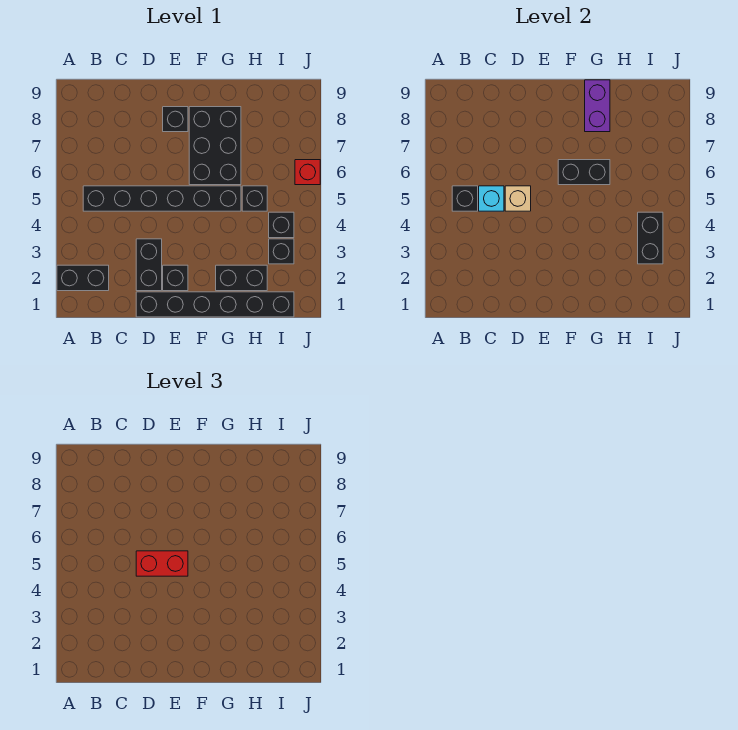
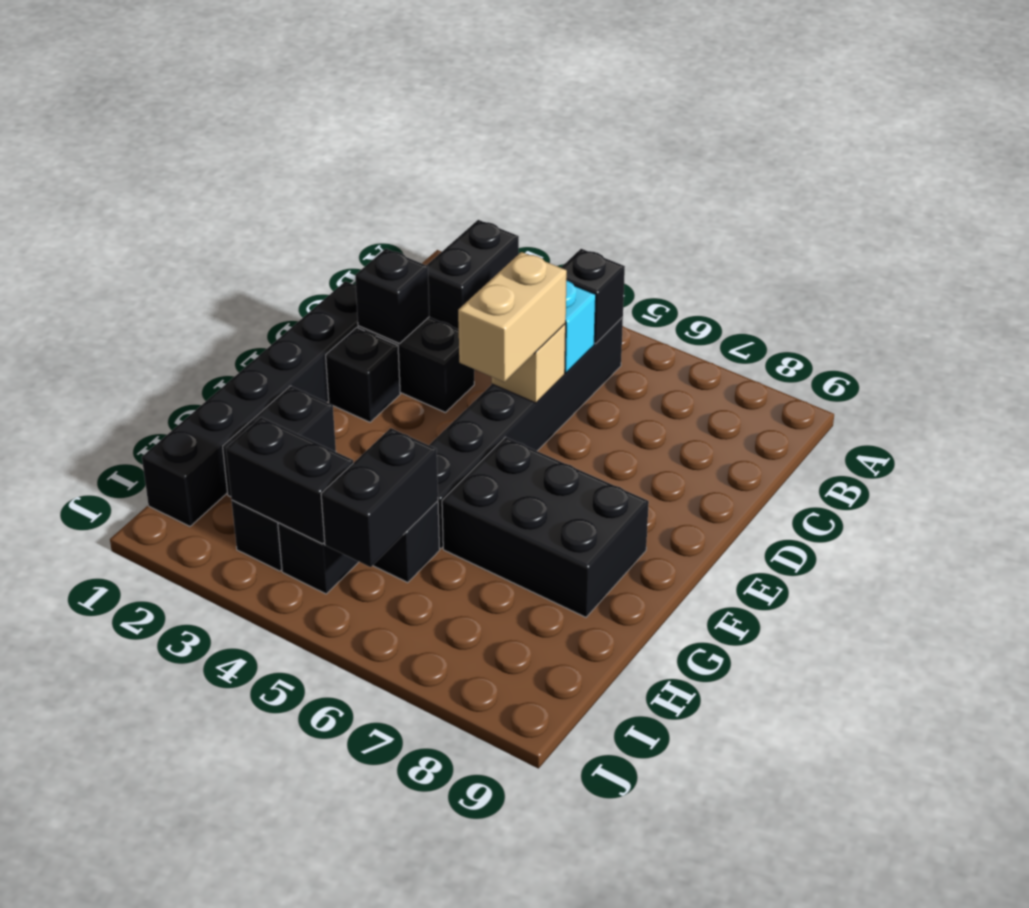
red brick D5:E5 level 3 -> tan brick D5:E5 level 3
black brick E8 level 1 -> black brick D2 level 2
black brick F6:G6 level 2 -> black brick H5:I5 level 2
purple brick G8:G9 level 2 -> none
red brick J6 level 1 -> none

